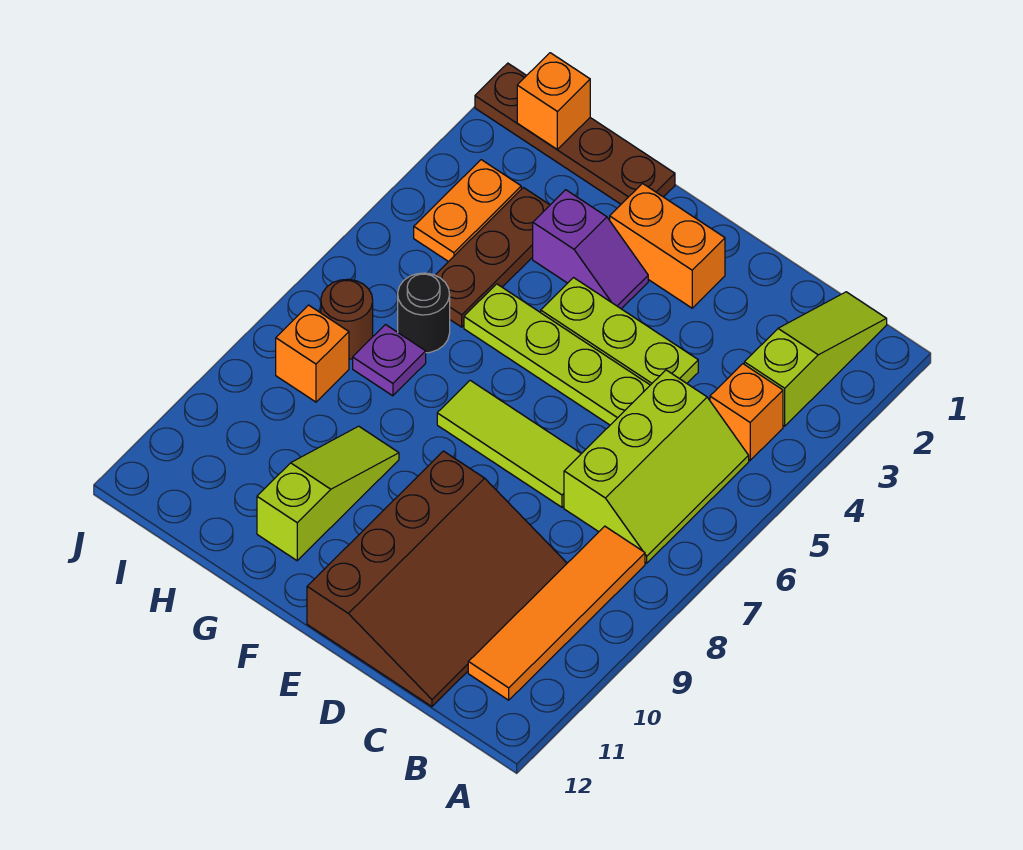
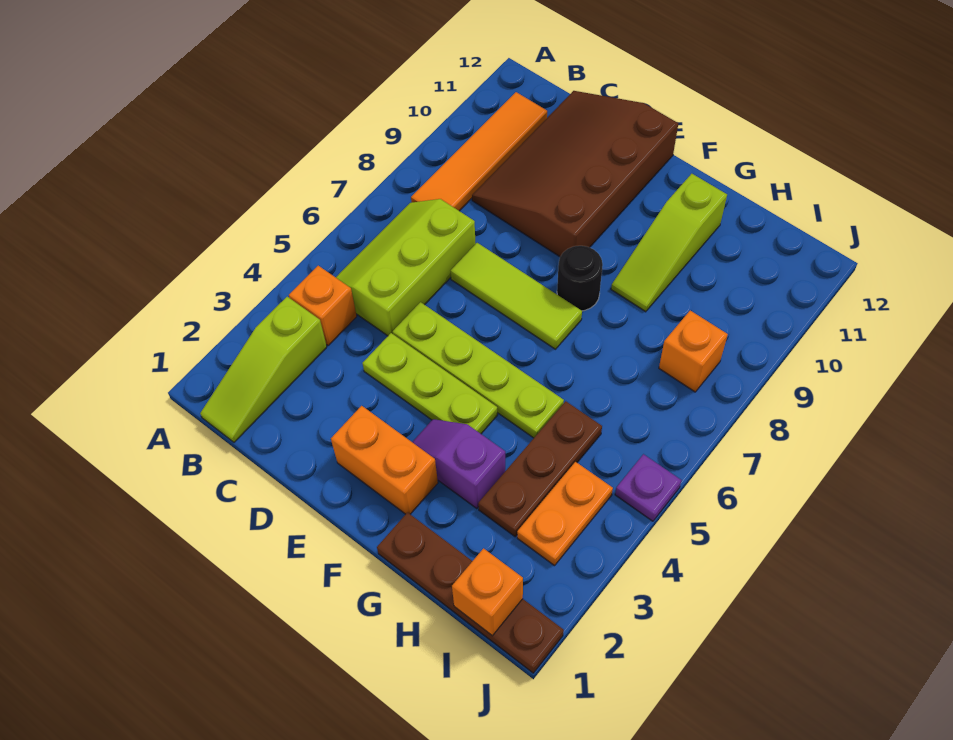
black round brick H6 level 1 -> black round brick F8 level 1
purple plate H7 level 1 -> purple plate J5 level 1
brown round brick I7 level 1 -> none

